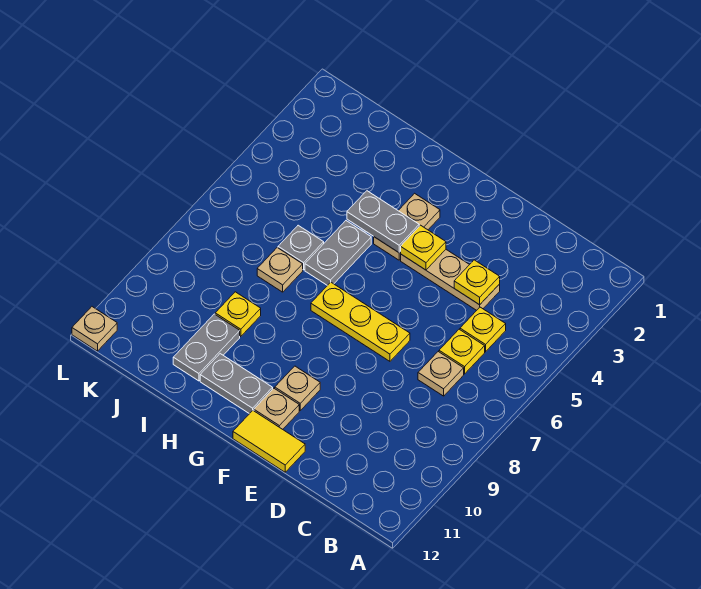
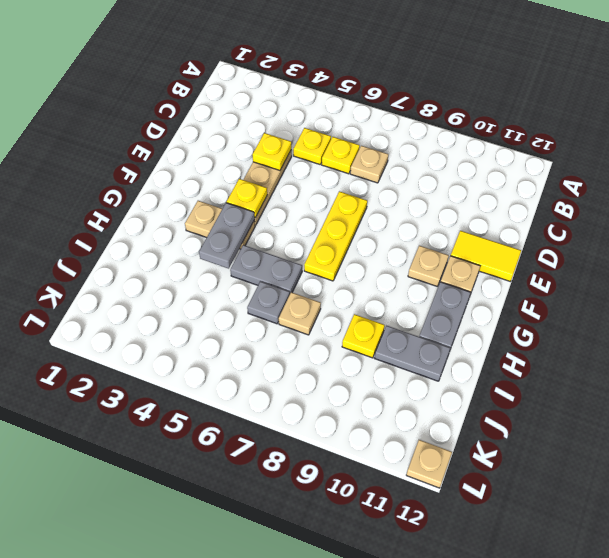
yellow tile E12:F12 level 1 -> yellow tile E11:E12 level 1

